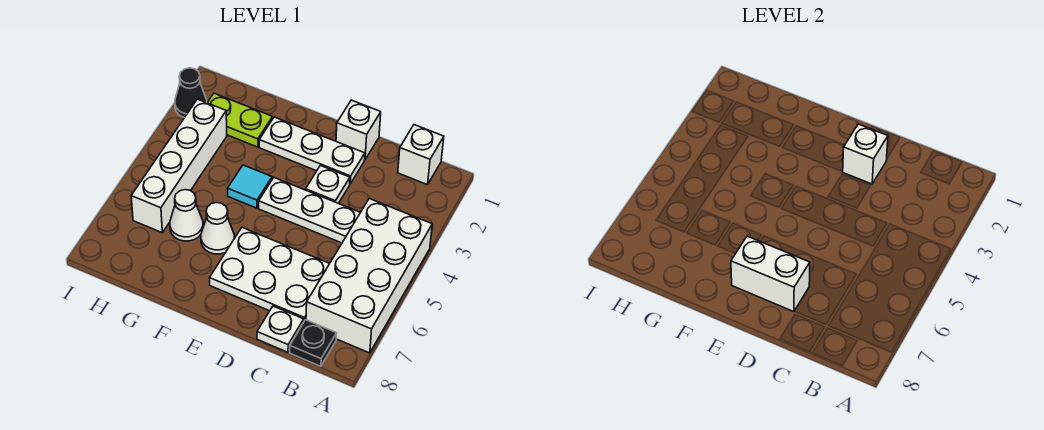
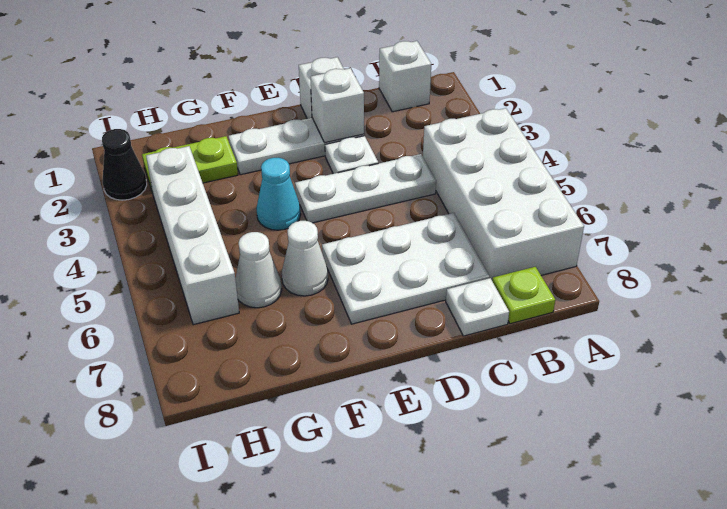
black plate B8 level 1 -> lime plate B8 level 1
white brick D7:E7 level 2 -> none
cyan tile F4 level 1 -> cyan cone F4 level 1

